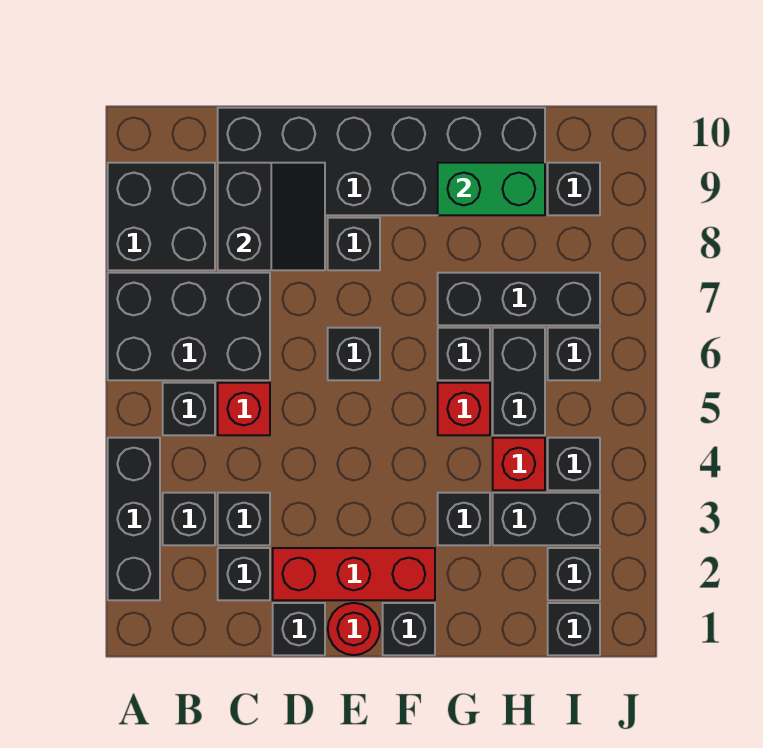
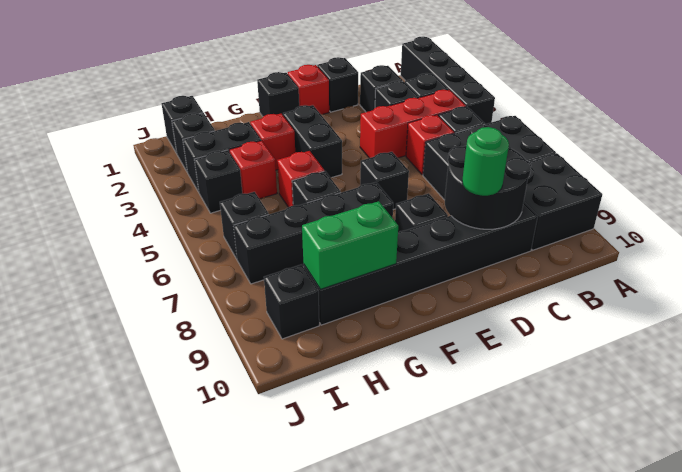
black brick A2:A4 level 1 -> black brick A1:A4 level 1
black slope C8:D9 level 2 top C -> black round brick C8:D9 level 2
black brick C9:H10 level 1 -> black brick C9:H9 level 1
red brick D2:F2 level 1 -> red brick B4:D4 level 1
none -> green round brick D9 level 3
red round brick E1 level 1 -> red brick E1 level 1
black brick G3 level 1 -> red brick G3 level 1
black brick G7:I7 level 1 -> black brick F7:I7 level 1
black brick H5:H6 level 1 -> black brick F3:F4 level 1

